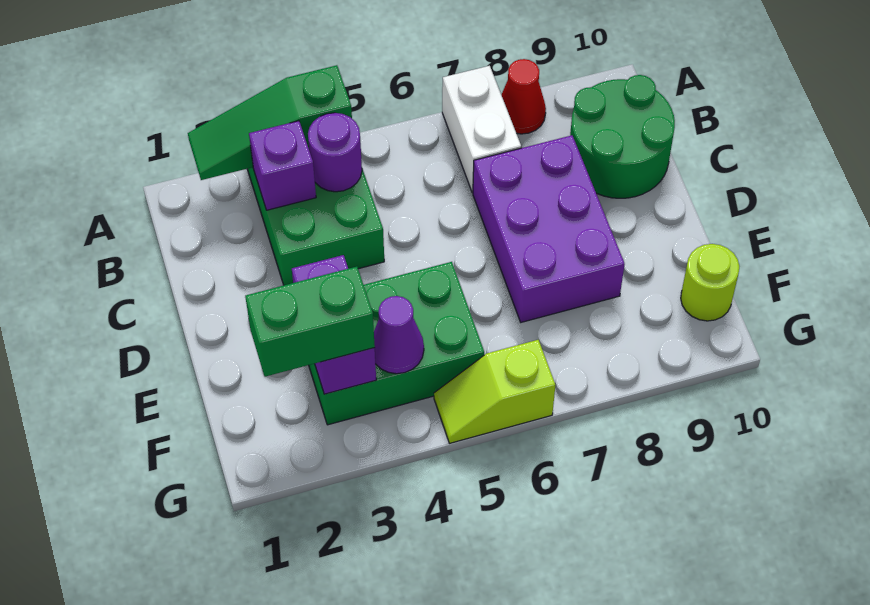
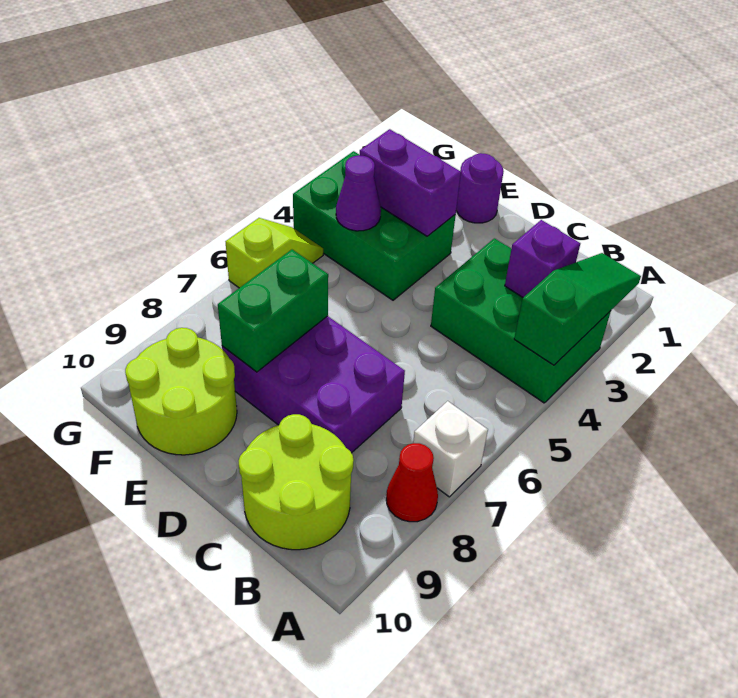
white brick A7:B7 level 1 -> white brick A7 level 1
purple round brick B4 level 2 -> purple round brick E1 level 1
green round brick B9:C10 level 1 -> lime round brick B9:C10 level 1
green brick E3:F5 level 1 -> green brick E3:G4 level 1
green brick F2:F3 level 3 -> green brick E7:E8 level 2
lime round brick F10 level 1 -> lime round brick E9:F10 level 1

